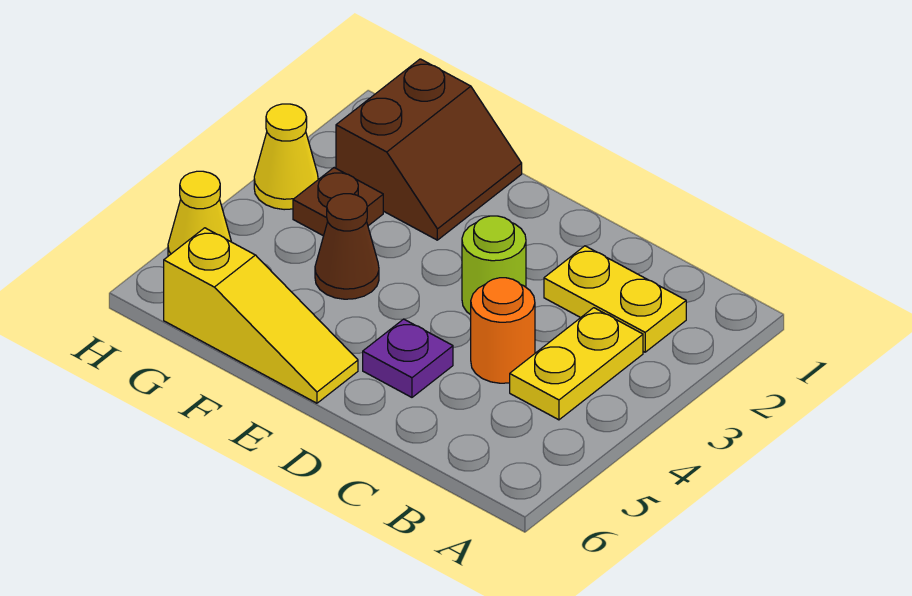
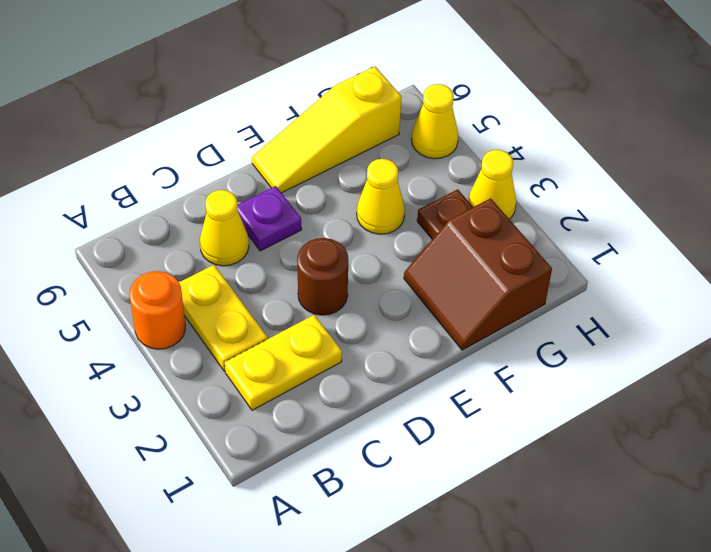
orange round brick C4 level 1 -> orange round brick A4 level 1
none -> yellow cone C5 level 1
lime round brick D3 level 1 -> brown round brick D3 level 1
brown cone F4 level 1 -> yellow cone F4 level 1

